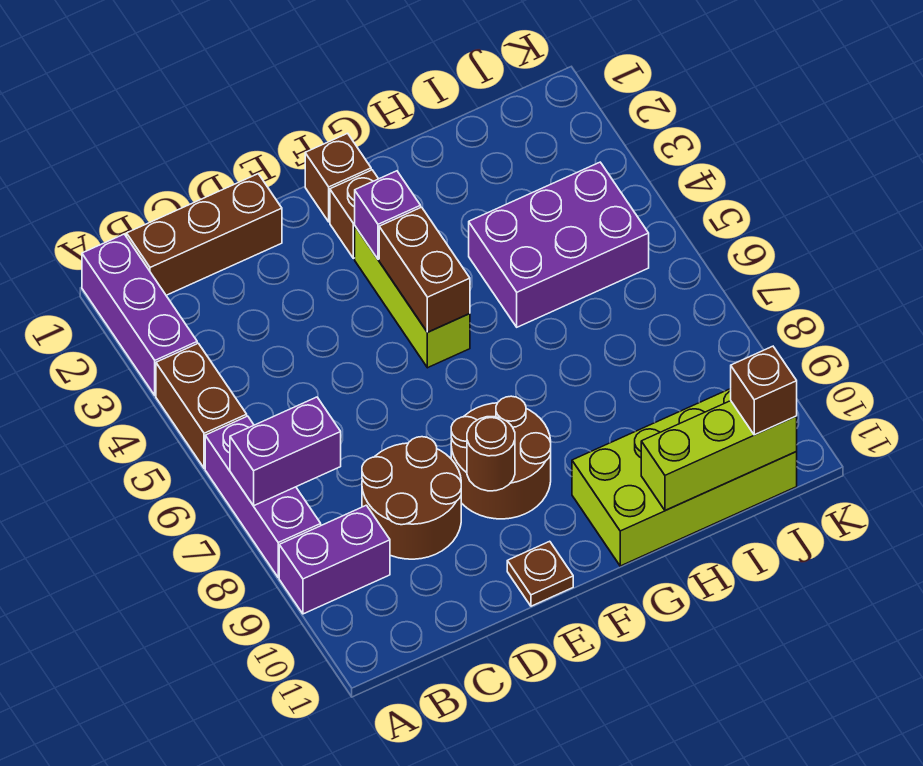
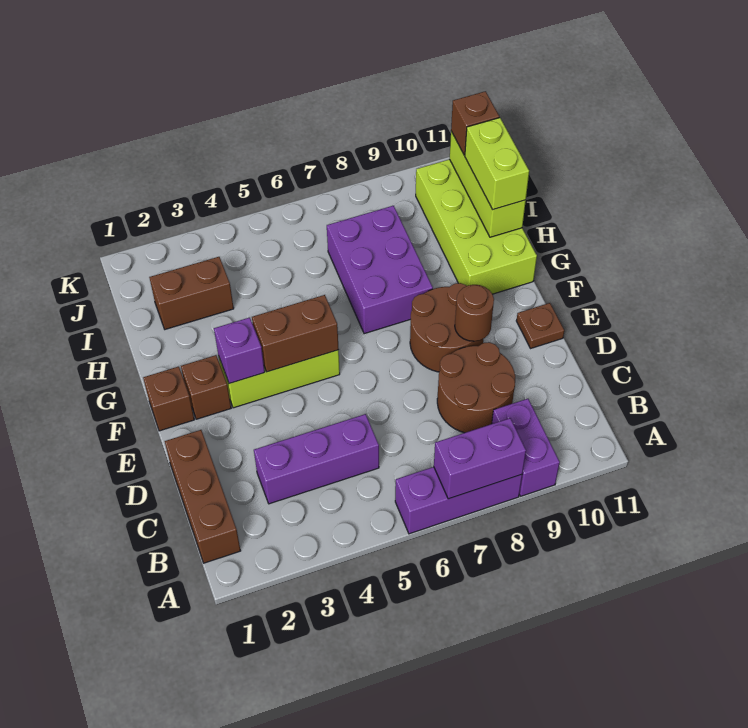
purple brick A1:A3 level 1 -> purple brick C3:C5 level 1
brown brick A4:A5 level 1 -> brown brick I2:I3 level 1
purple brick A7:B7 level 2 -> purple brick A7:A8 level 2
purple brick H4:J5 level 1 -> purple brick G7:I8 level 1
none -> lime brick H11:I11 level 3

